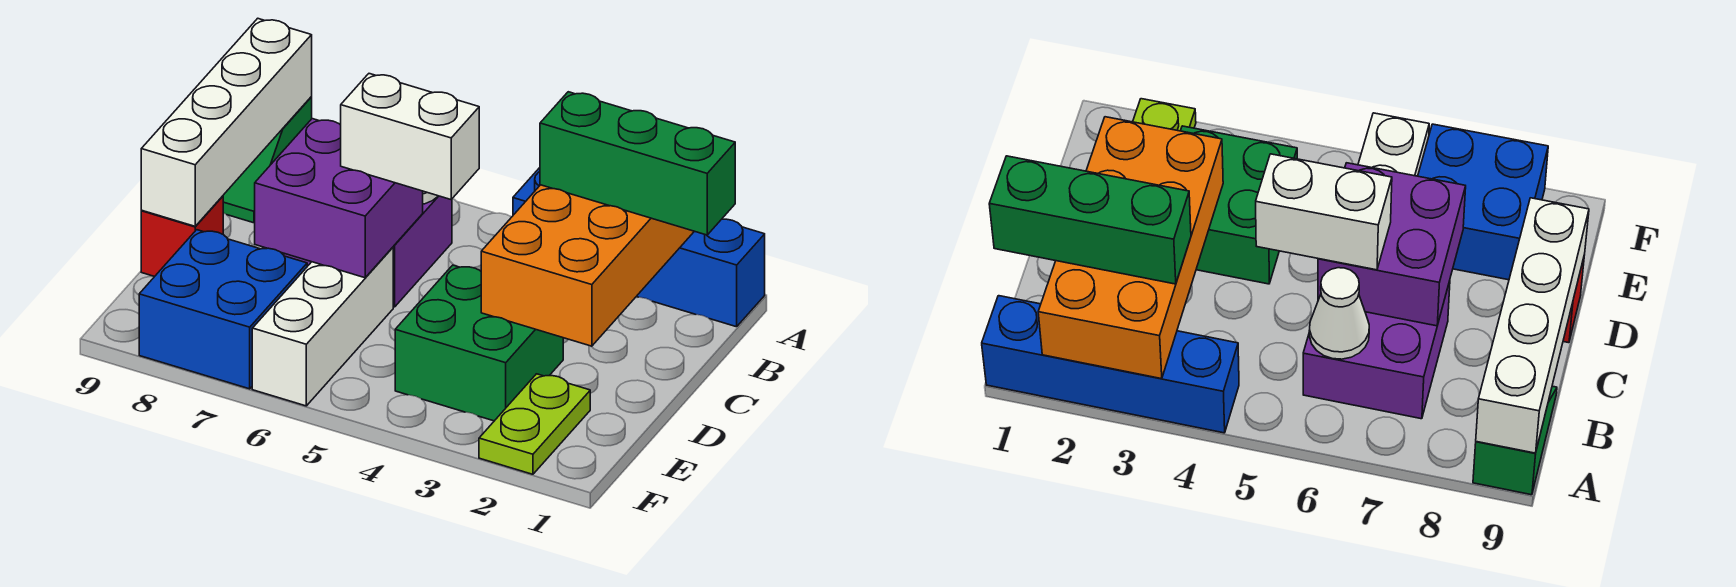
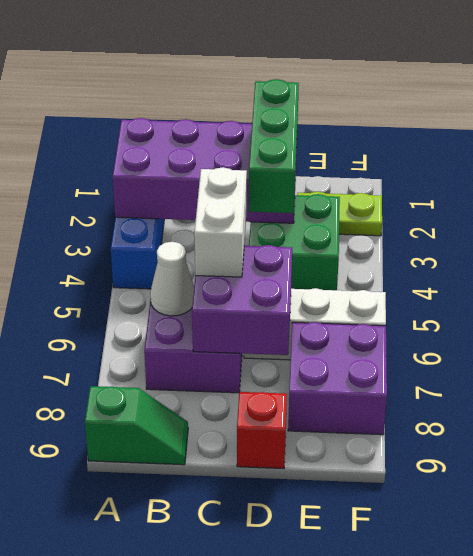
orange brick A2:D3 level 2 -> purple brick A2:D3 level 2
white brick A9:D9 level 2 -> none
green brick B1:B3 level 3 -> green brick D2:D4 level 3
blue brick E7:F8 level 1 -> purple brick E7:F8 level 1

